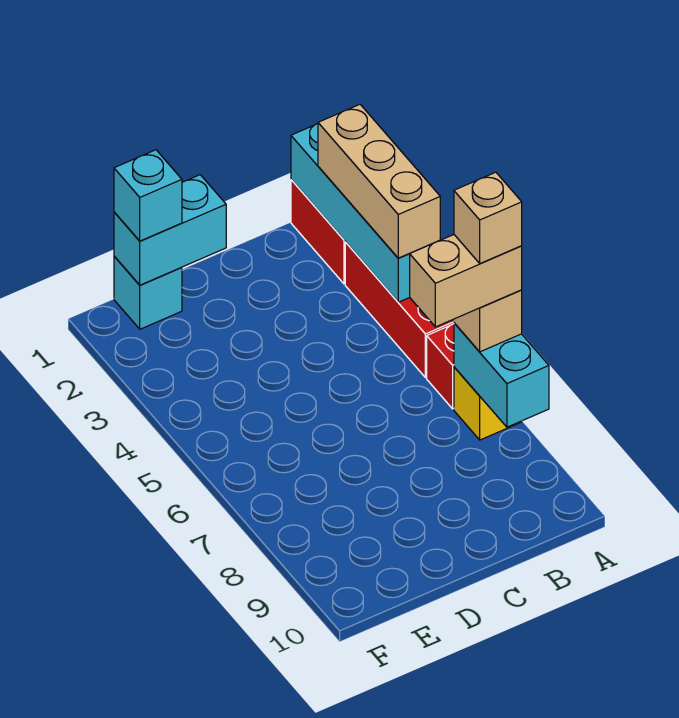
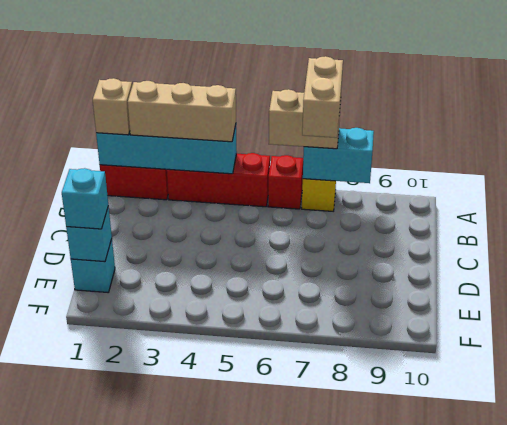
tan brick A7 level 5 -> tan brick A1 level 3
cyan brick D1:E1 level 2 -> cyan brick E1 level 2

